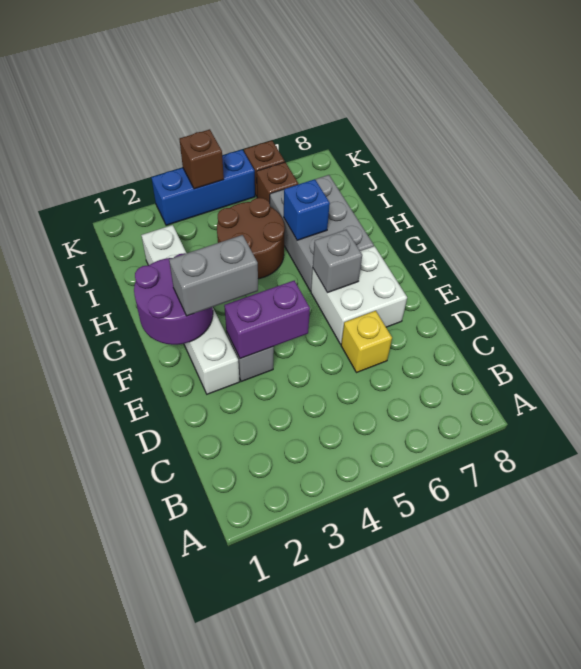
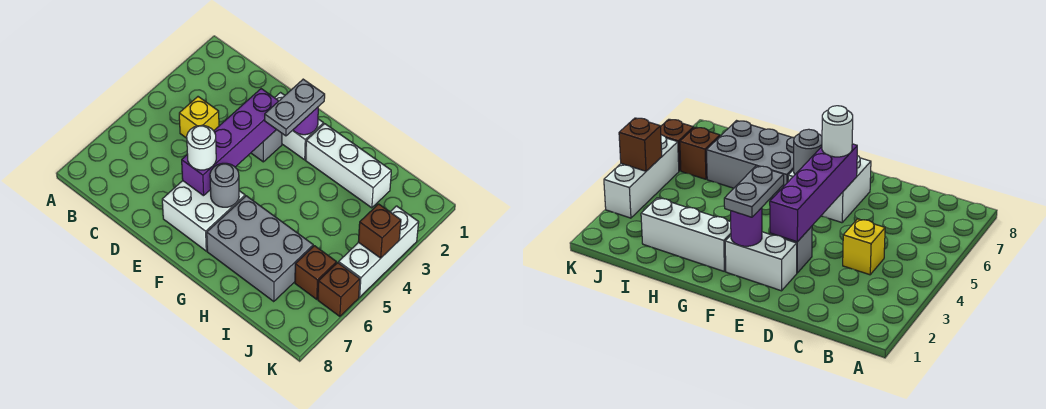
yellow brick D6 level 1 -> yellow brick C4 level 1
purple brick E3:E4 level 2 -> purple brick E3:E6 level 2
none -> white round brick E6 level 3
purple round brick F1:G2 level 2 -> purple round brick F2 level 2
grey brick F2:F3 level 3 -> grey plate F2:F3 level 3
grey brick F6 level 2 -> grey round brick F6 level 2
brown round brick H4:I5 level 1 -> none
blue brick H6 level 2 -> none
blue brick K3:K5 level 1 -> white brick K3:K5 level 1

